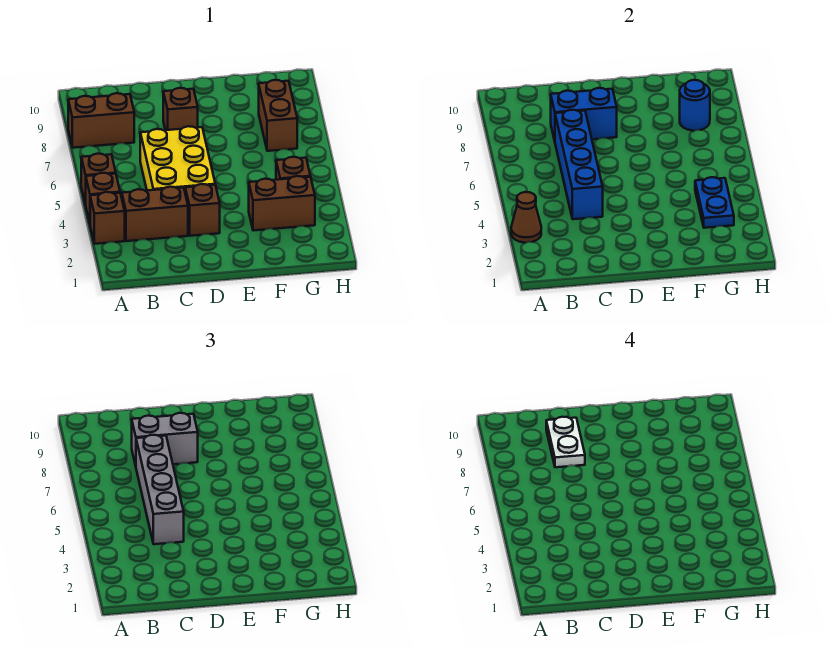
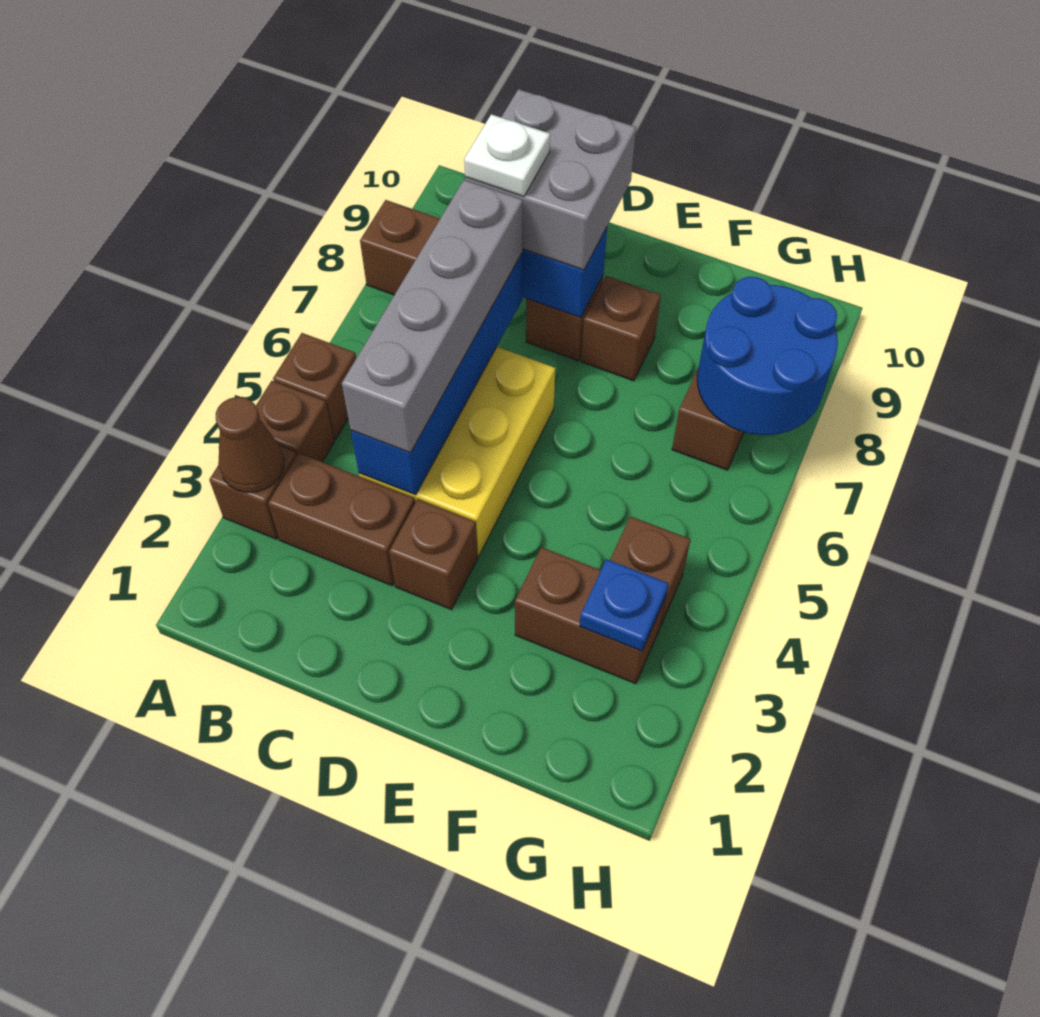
grey brick C8:D8 level 3 -> grey brick C8:D9 level 3
white plate C8:C9 level 4 -> white plate C8 level 4
none -> brown brick E8 level 1
blue plate G3:G4 level 2 -> blue plate G3 level 2
blue round brick G8 level 2 -> blue round brick G7:H8 level 2

